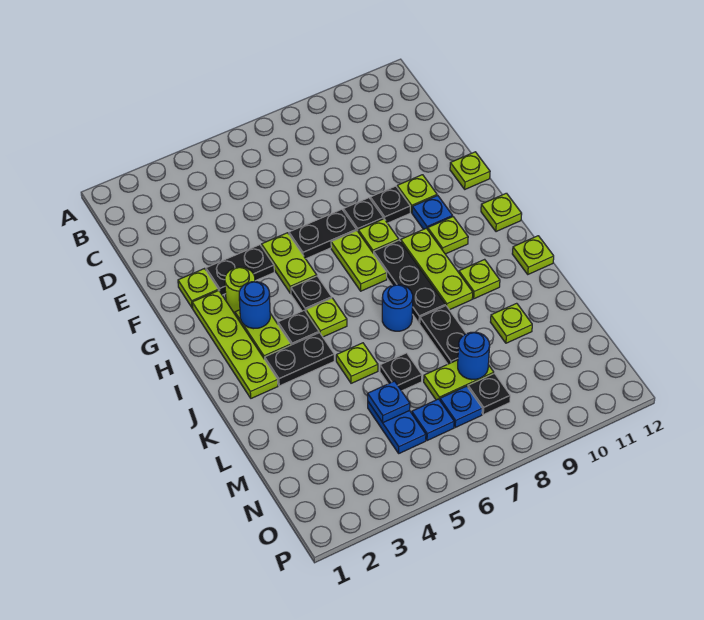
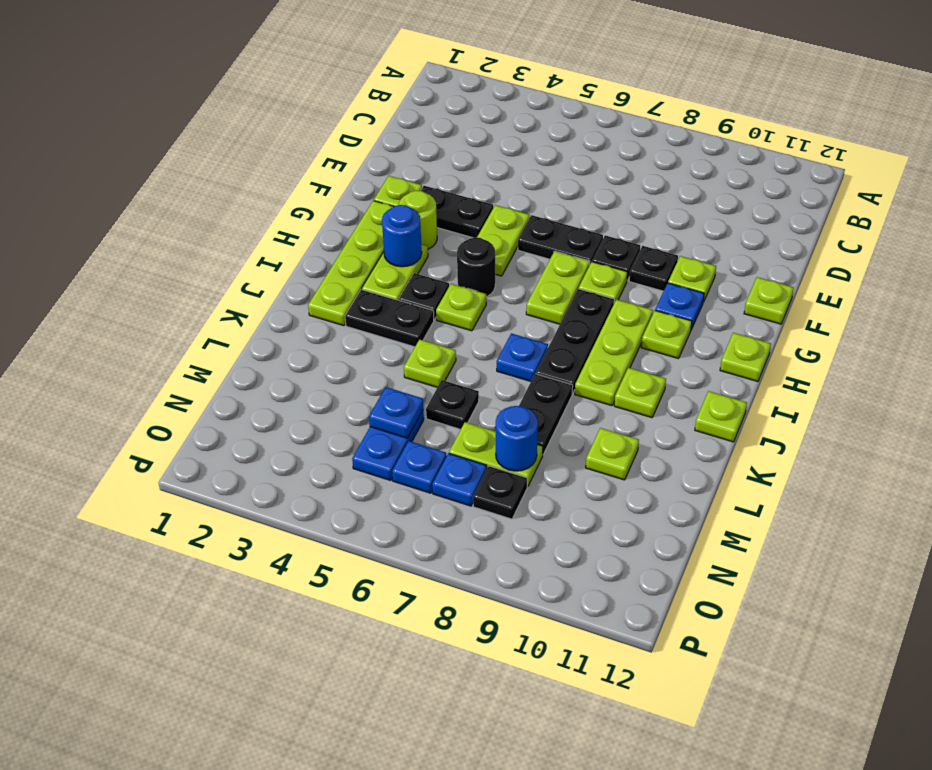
black plate H5 level 1 -> black round brick H5 level 1
blue round brick J7 level 1 -> blue plate J7 level 1

